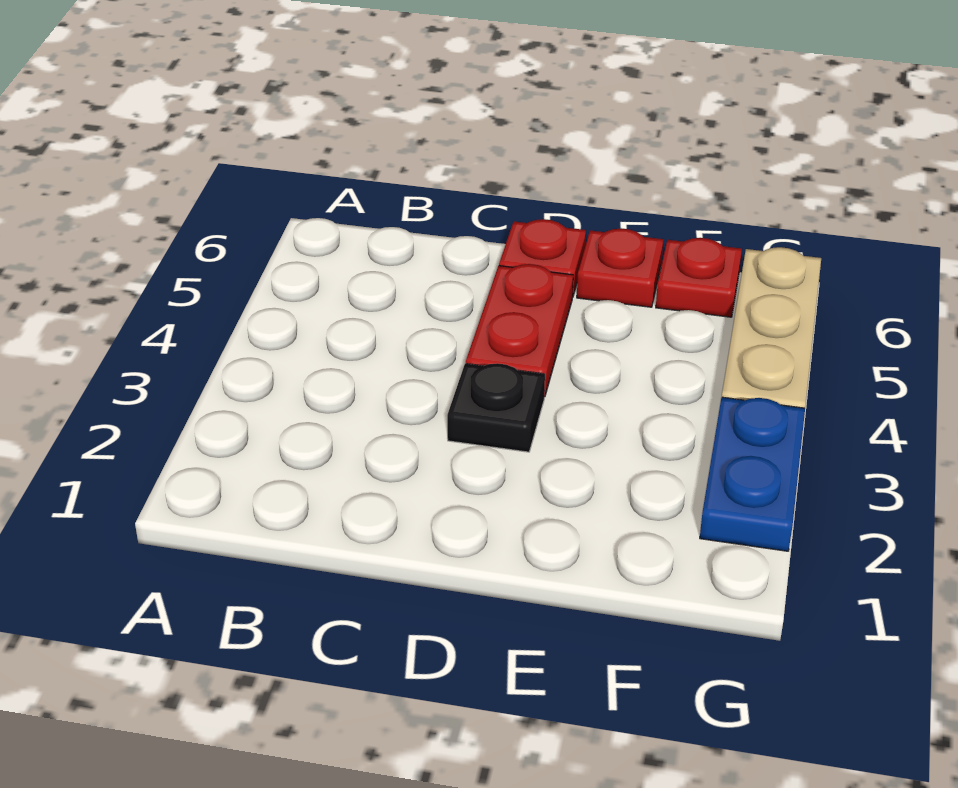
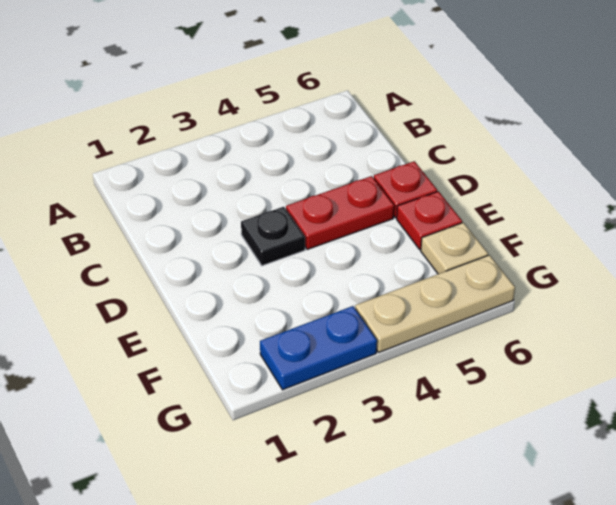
red plate F6 level 1 -> tan plate F6 level 1

